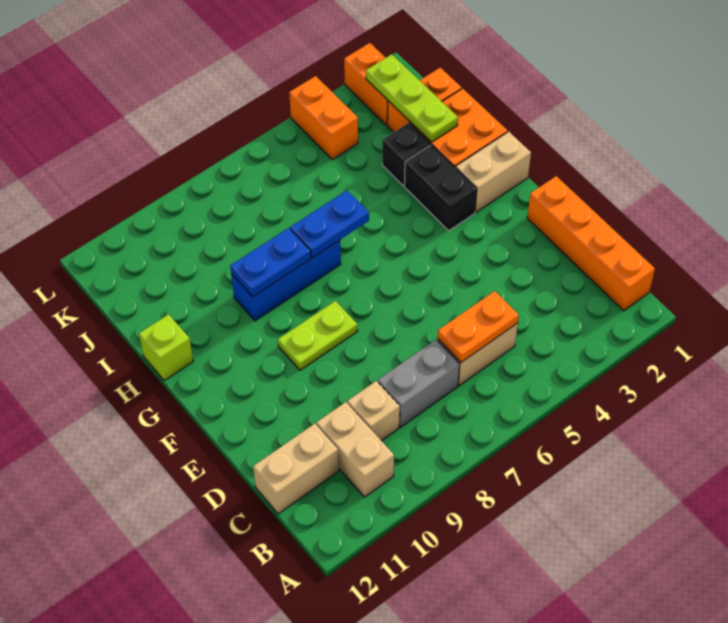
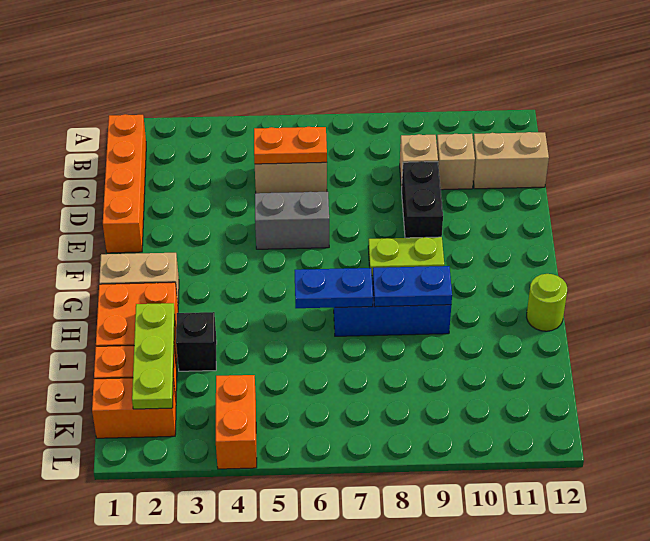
tan brick B10:C10 level 1 -> tan brick C10 level 1
grey brick C7:C8 level 1 -> grey brick E5:E6 level 1
black brick G3:H3 level 1 -> black brick D9:E9 level 1
lime brick H12 level 1 -> lime round brick H12 level 1
orange brick K2:L2 level 1 -> orange brick K1:K2 level 1

